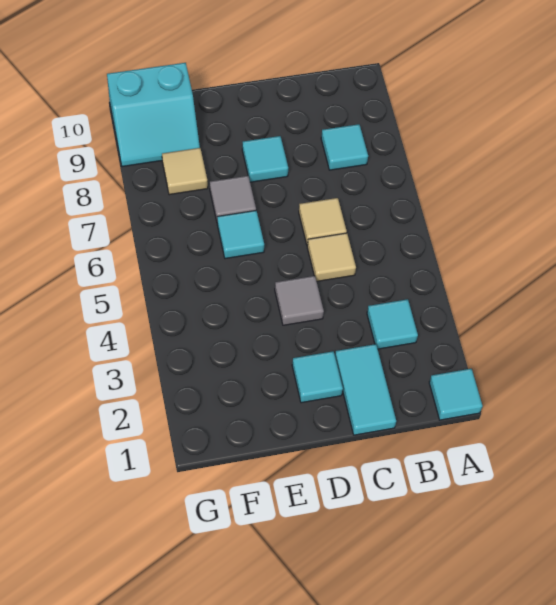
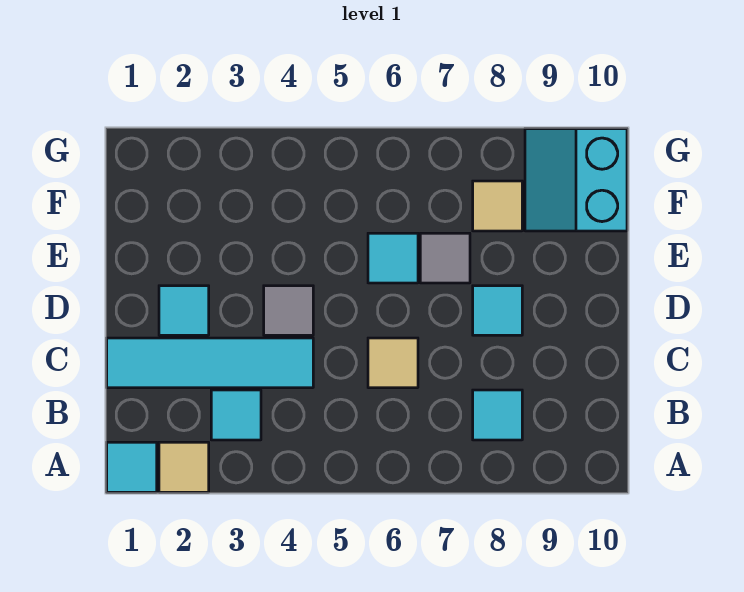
cyan tile C1:C2 level 1 -> cyan tile C1:C4 level 1
tan tile C5 level 1 -> tan tile A2 level 1

